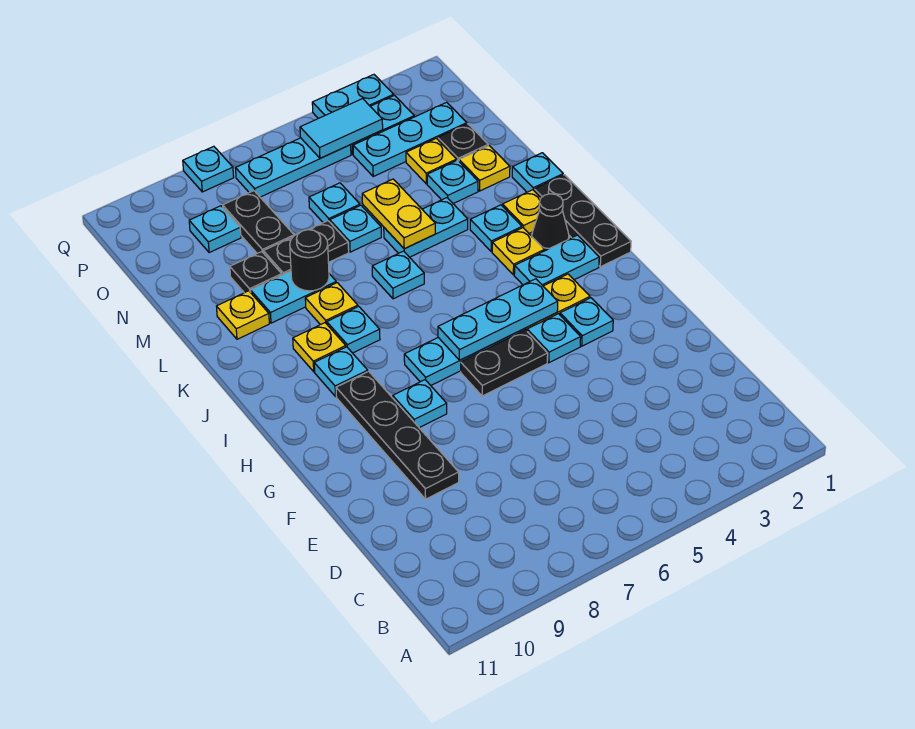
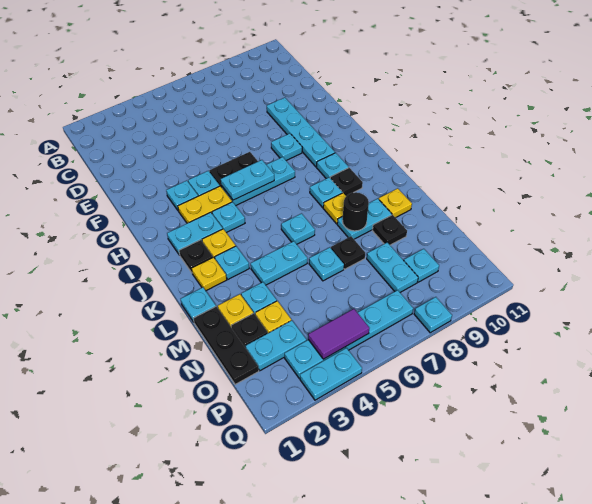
black plate E9:H9 level 1 -> cyan plate E9:H9 level 1
cyan plate H4:H6 level 2 -> cyan plate H5:H6 level 2
black plate I1:K1 level 1 -> black plate M1:O1 level 1
black cone J2 level 1 -> black plate J2 level 1
yellow plate J9 level 1 -> black plate J9 level 1
yellow plate L5:M5 level 2 -> none
black plate M7:M8 level 1 -> black plate M7 level 1
cyan plate N6 level 1 -> cyan plate I4 level 1
black plate N8:O8 level 1 -> cyan plate N8:O8 level 1
cyan plate O2:O4 level 1 -> cyan plate O2:O3 level 1
cyan tile P4:P5 level 2 -> purple tile P4:P5 level 2

